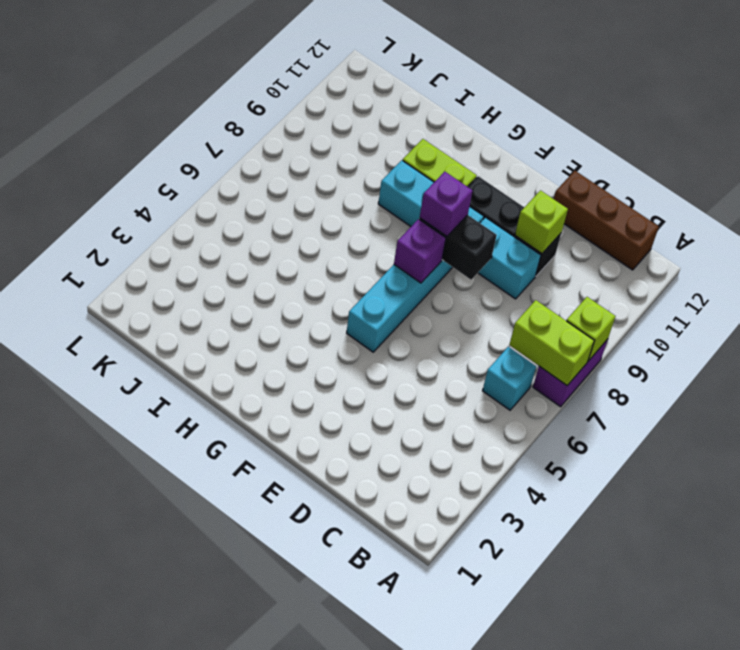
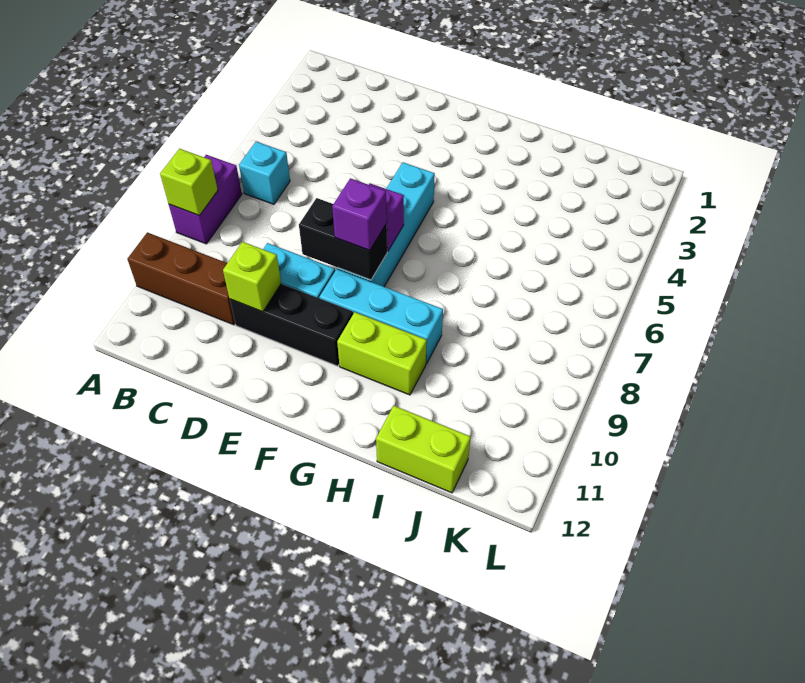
lime brick A7:B7 level 2 -> lime brick I12:J12 level 1
brown brick B12:D12 level 1 -> brown brick A10:C10 level 1

